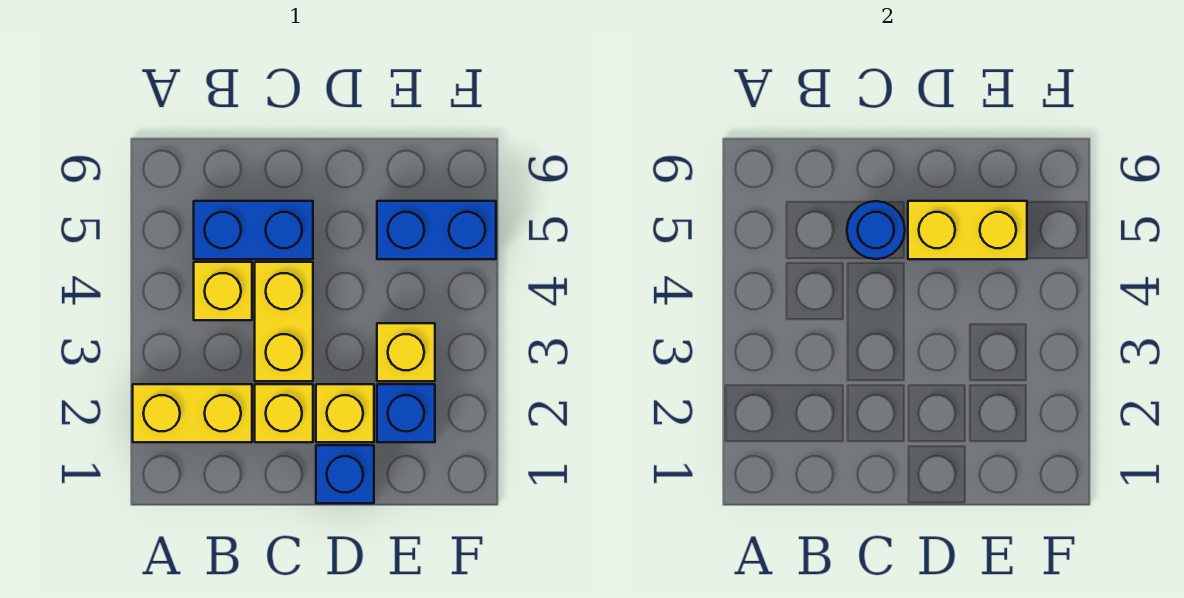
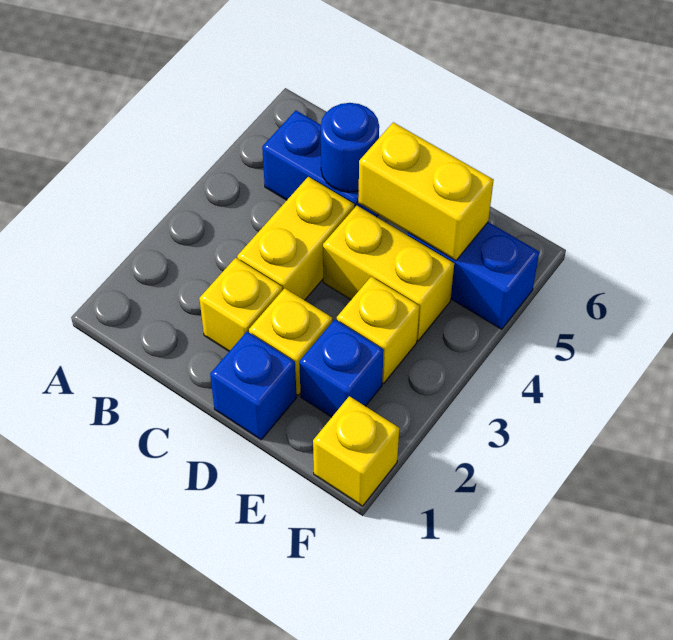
yellow brick A2:B2 level 1 -> yellow brick D4:E4 level 1
yellow brick B4 level 1 -> yellow brick F1 level 1

